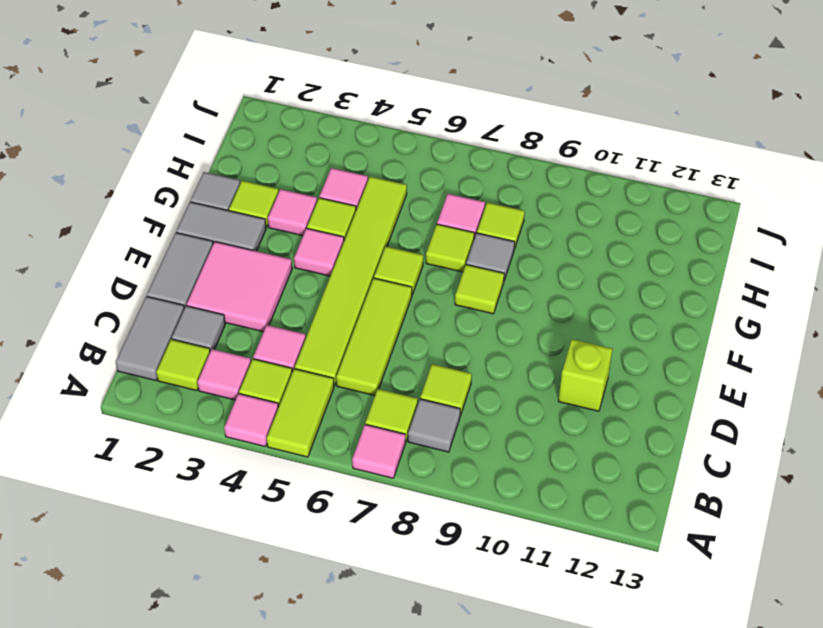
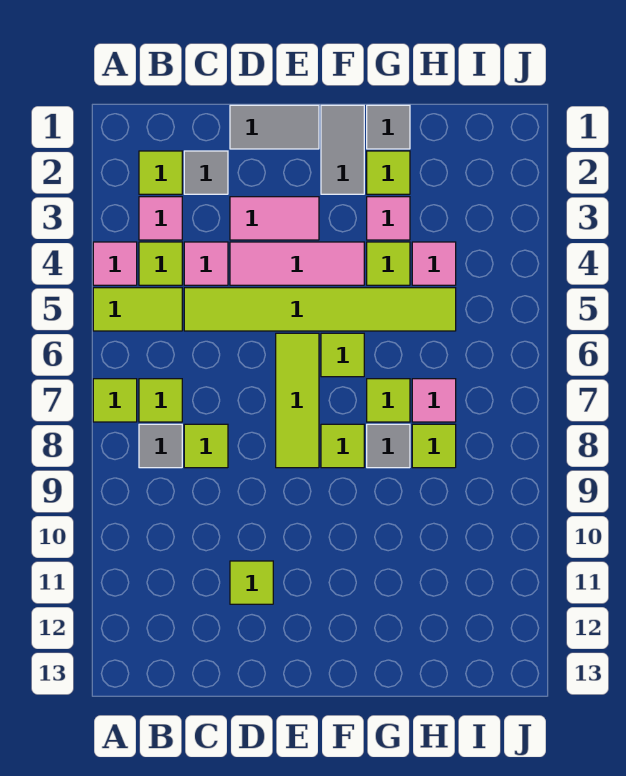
pink tile A7 level 1 -> lime tile A7 level 1
grey tile B1:C1 level 1 -> none
lime tile C6:E6 level 1 -> lime tile E6:E8 level 1
pink tile D2:E3 level 1 -> pink tile D3:E3 level 1
lime brick D11 level 1 -> lime tile D11 level 1
pink tile F4 level 1 -> pink tile D4:F4 level 1

